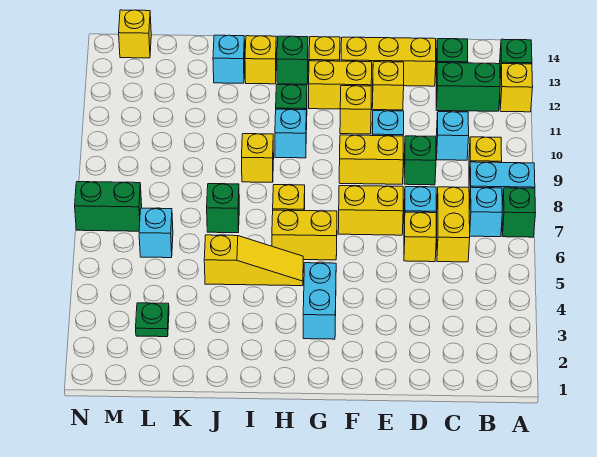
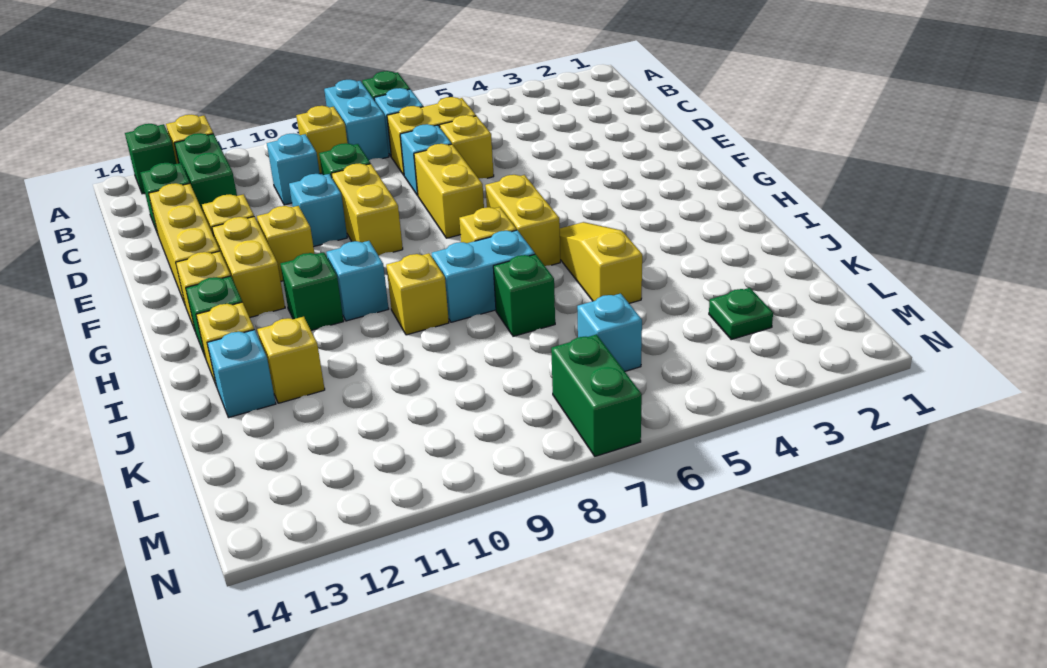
cyan brick G3:G4 level 1 -> cyan brick I7:I8 level 1
yellow brick M14 level 1 -> yellow brick J12 level 1

